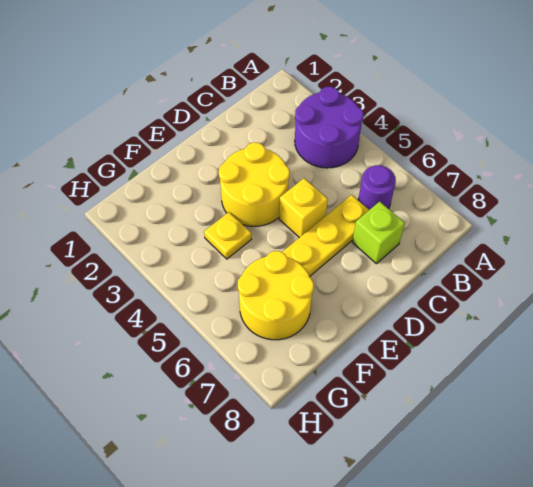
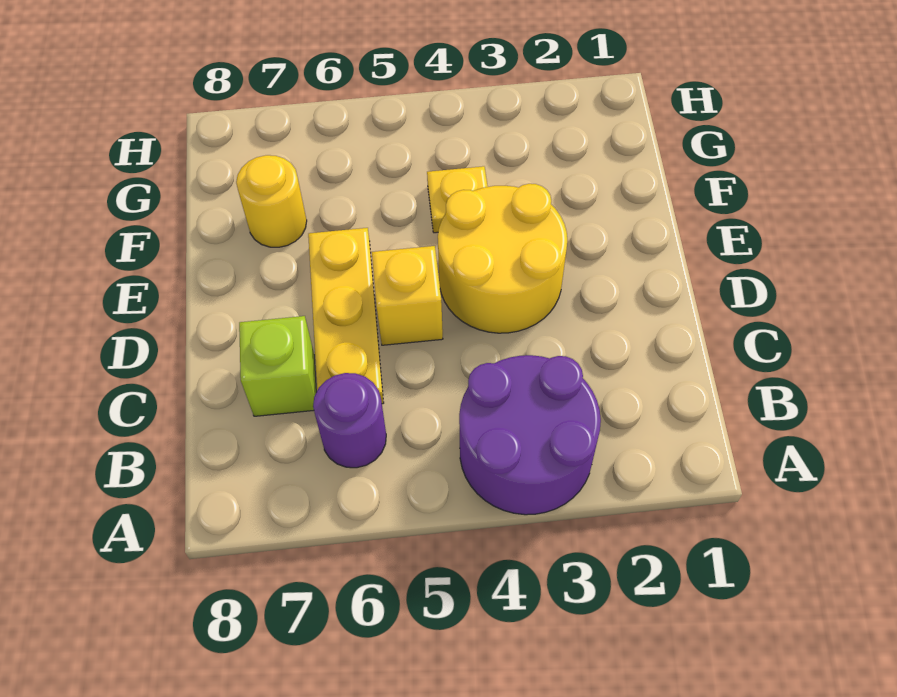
yellow round brick F6:G7 level 1 -> yellow round brick F7 level 1

